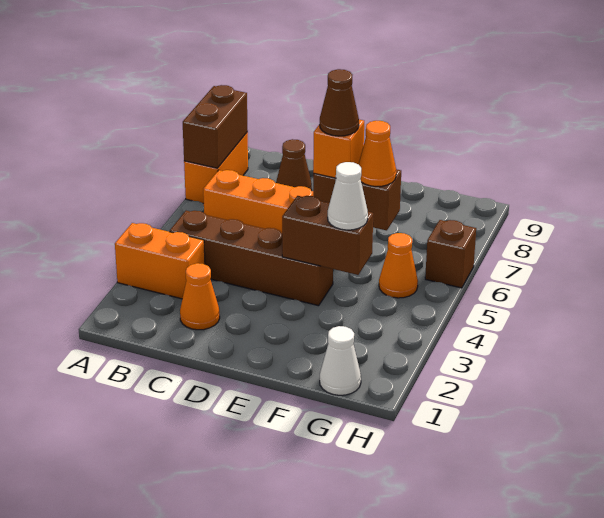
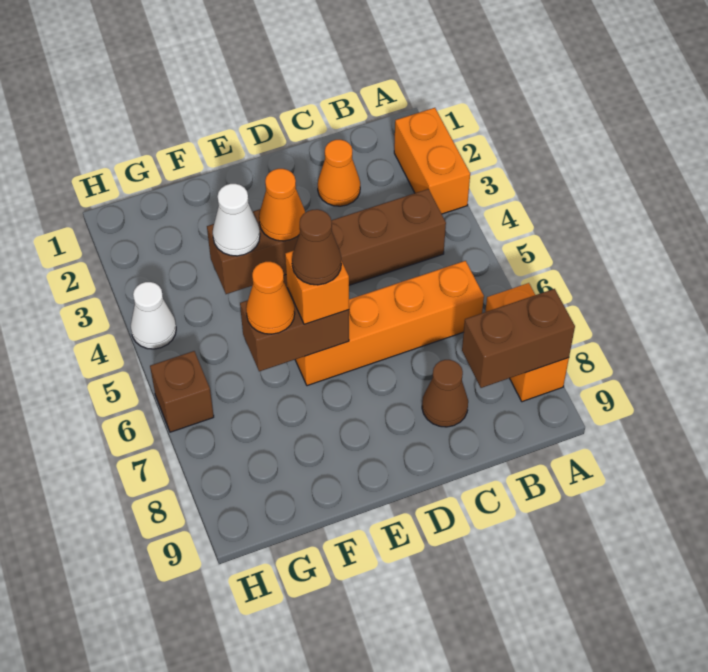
orange brick A3:B3 level 1 -> orange brick A2:A3 level 1
brown brick A7:A8 level 2 -> brown brick A8:B8 level 2
white cone G1 level 1 -> white cone H4 level 1
orange cone G5 level 1 -> orange cone E4 level 3

